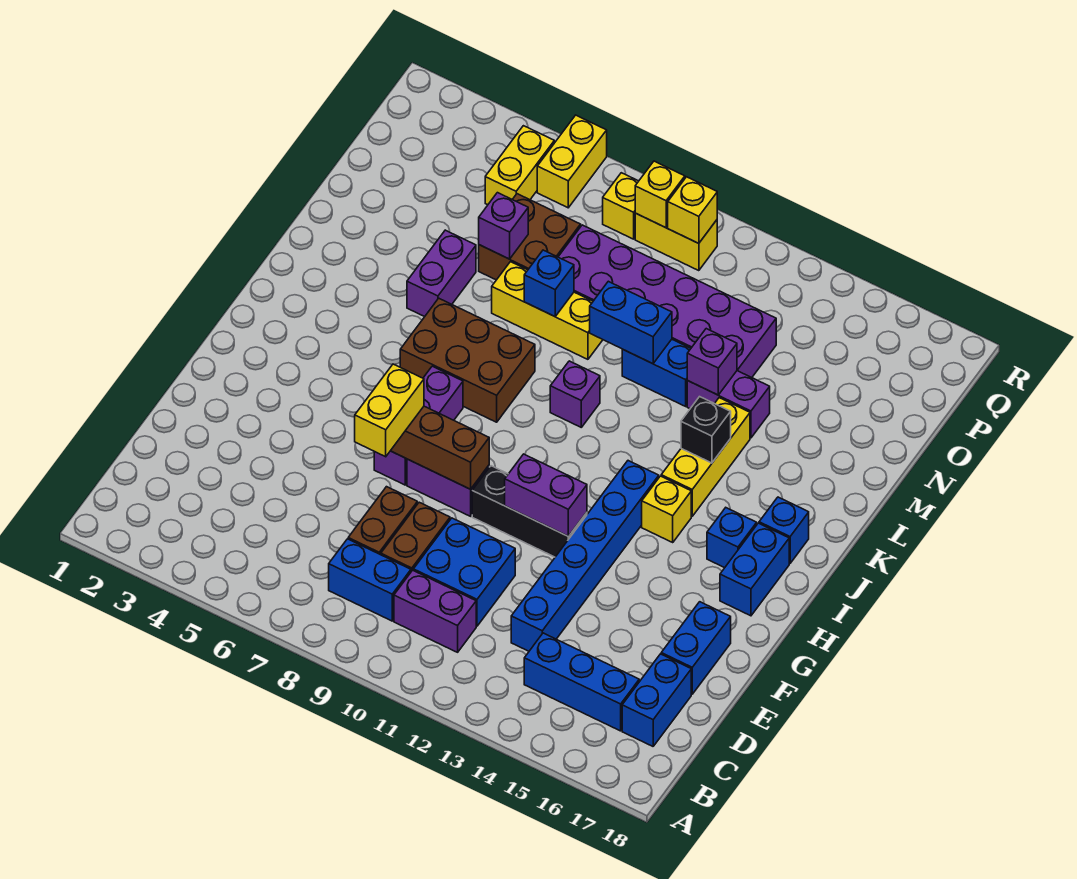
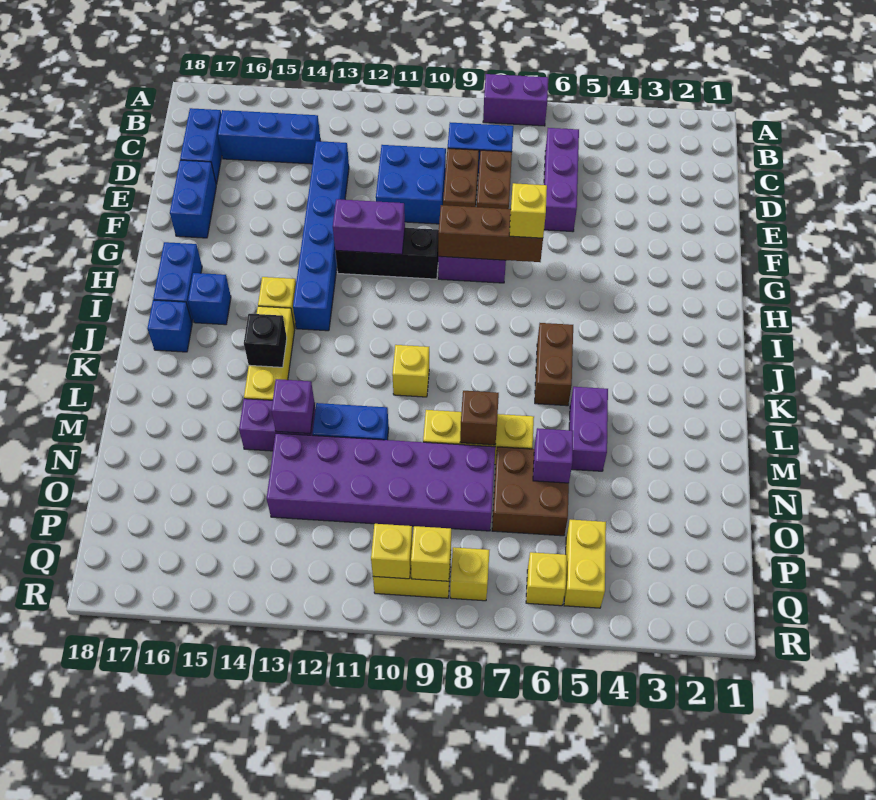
purple brick C10:C11 level 1 -> purple brick A7:A8 level 1
yellow brick F7:G7 level 3 -> yellow brick G7 level 3
purple brick G7:I7 level 1 -> purple brick C6:E6 level 1
brown brick J6:K8 level 1 -> brown brick J6:K6 level 1
purple brick K10 level 1 -> yellow brick K10 level 1
blue brick M8 level 2 -> brown brick M8 level 2
blue brick M10:M11 level 2 -> none
yellow brick Q6:R6 level 1 -> yellow brick Q6 level 1

